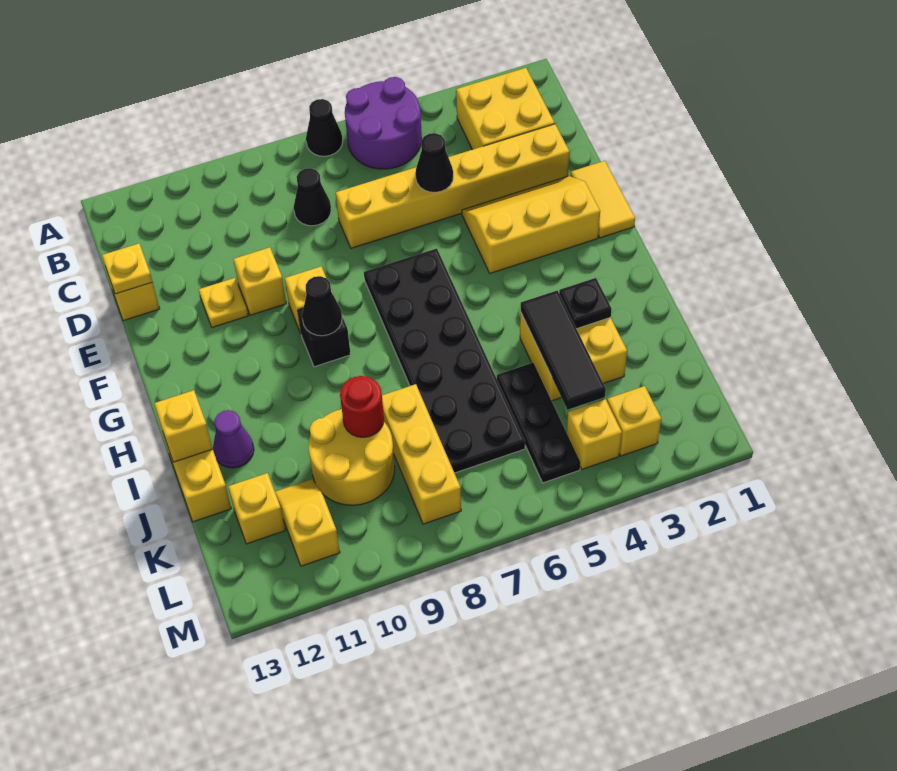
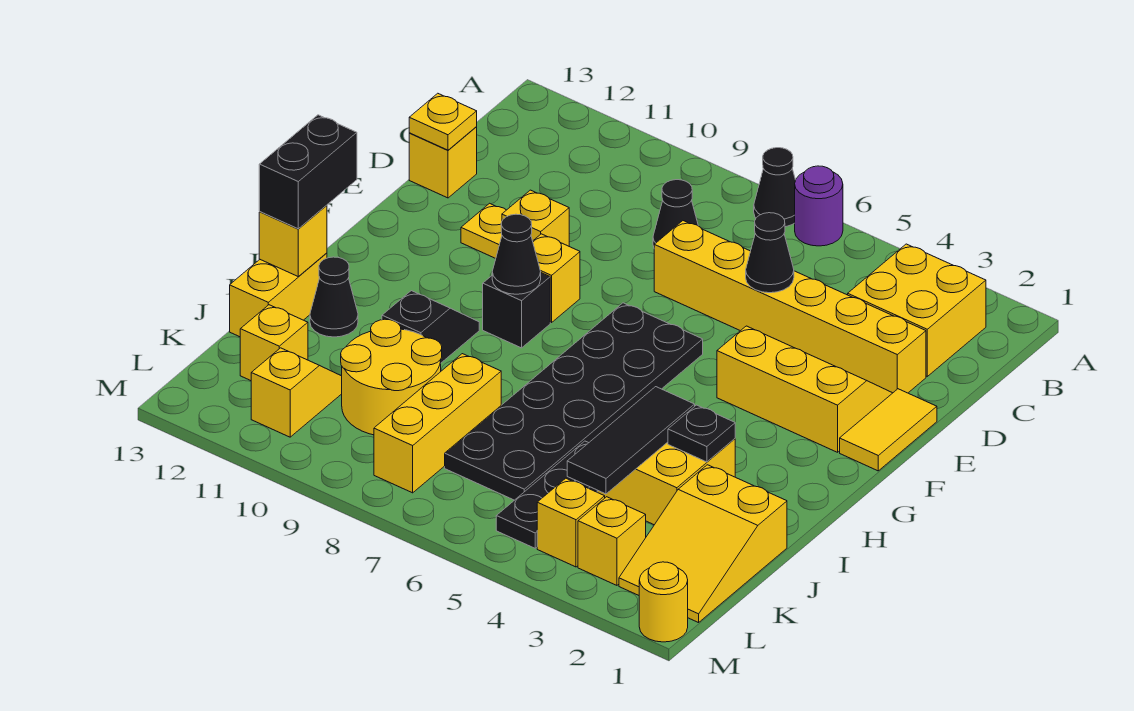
purple round brick A5:B6 level 1 -> purple round brick A6 level 1
none -> black slope H10:I10 level 1 top I
none -> black brick H13:I13 level 3
purple cone I12 level 1 -> black cone I12 level 1
none -> yellow slope J1:L2 level 1 top J
red round brick J9 level 2 -> none
none -> yellow round brick M1 level 1

